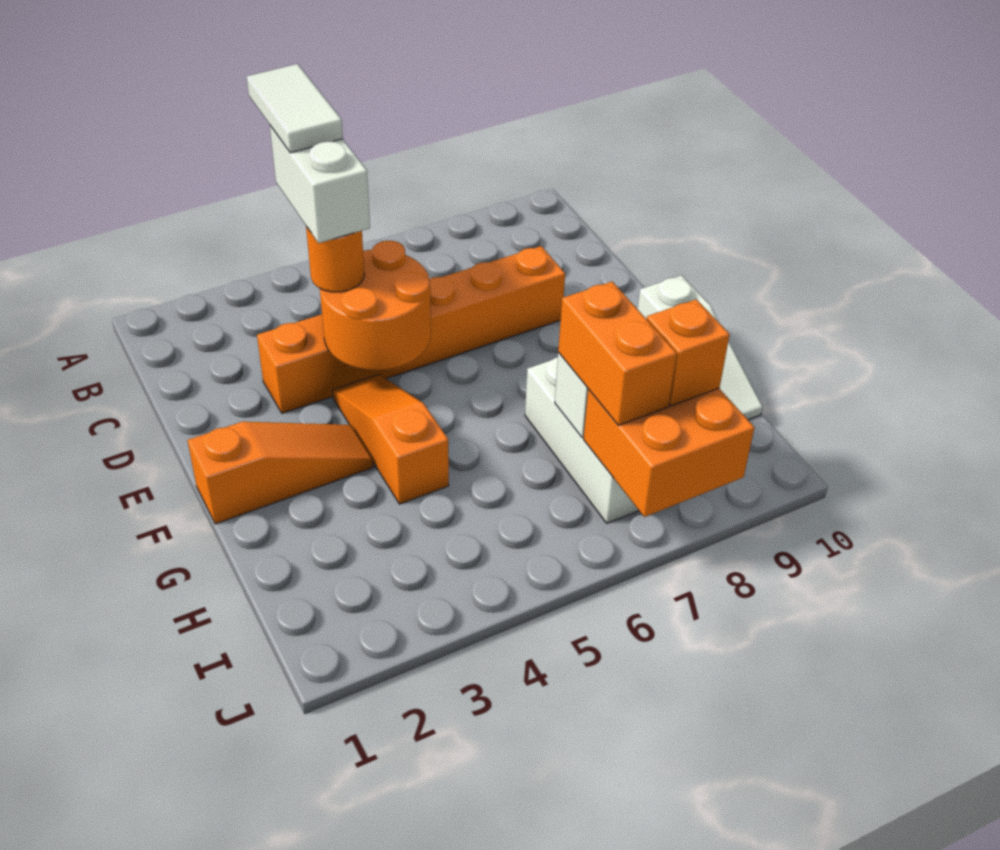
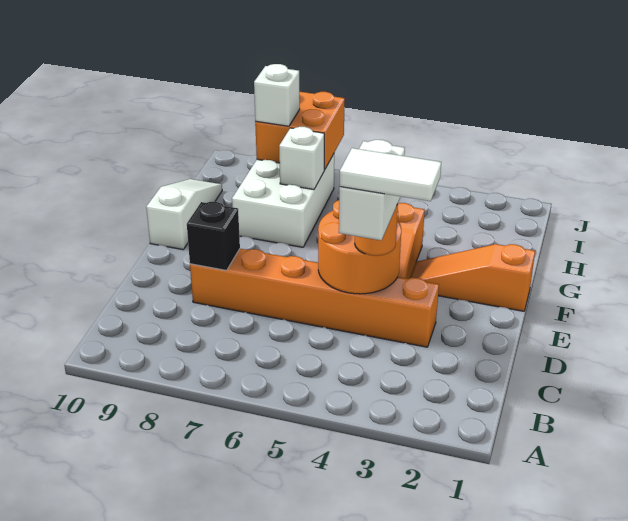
white tile B4:C4 level 5 -> white tile C3:C4 level 5
none -> black brick D8 level 2
orange brick H7:I7 level 3 -> none
orange brick I8 level 3 -> white brick I8 level 3

